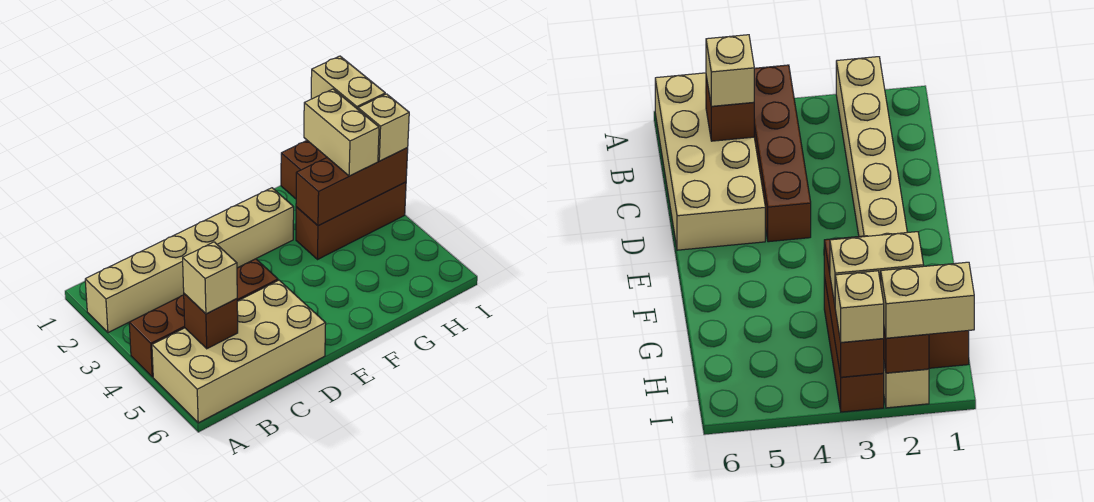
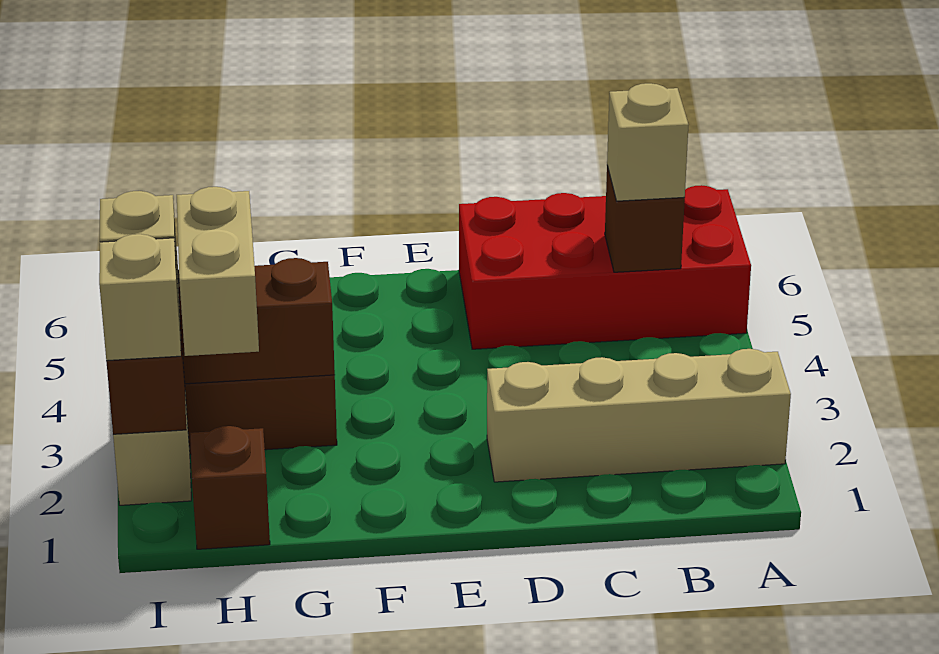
tan brick A2:F2 level 1 -> tan brick A2:D2 level 1
brown brick A4:D4 level 1 -> none
tan brick A5:D6 level 1 -> red brick A5:D6 level 1
tan brick I1:I2 level 3 -> tan brick I2 level 3

